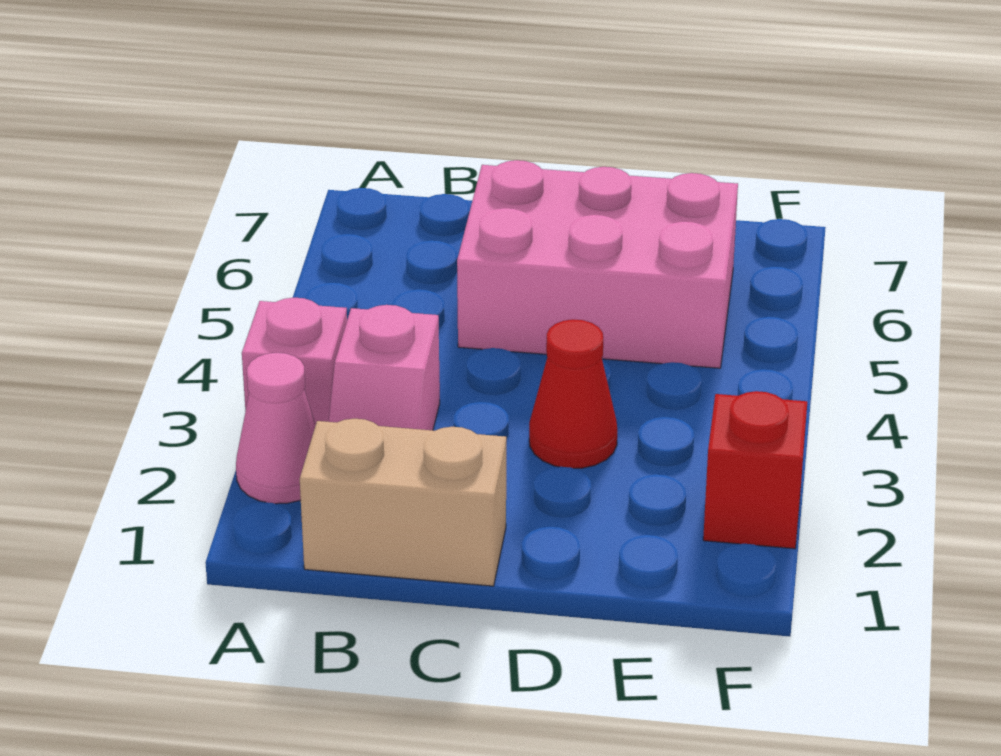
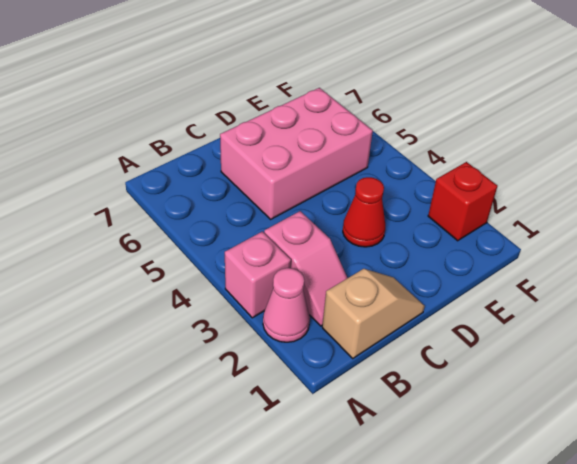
tan brick B1:C1 level 1 -> tan slope B1:C1 level 1 top B

